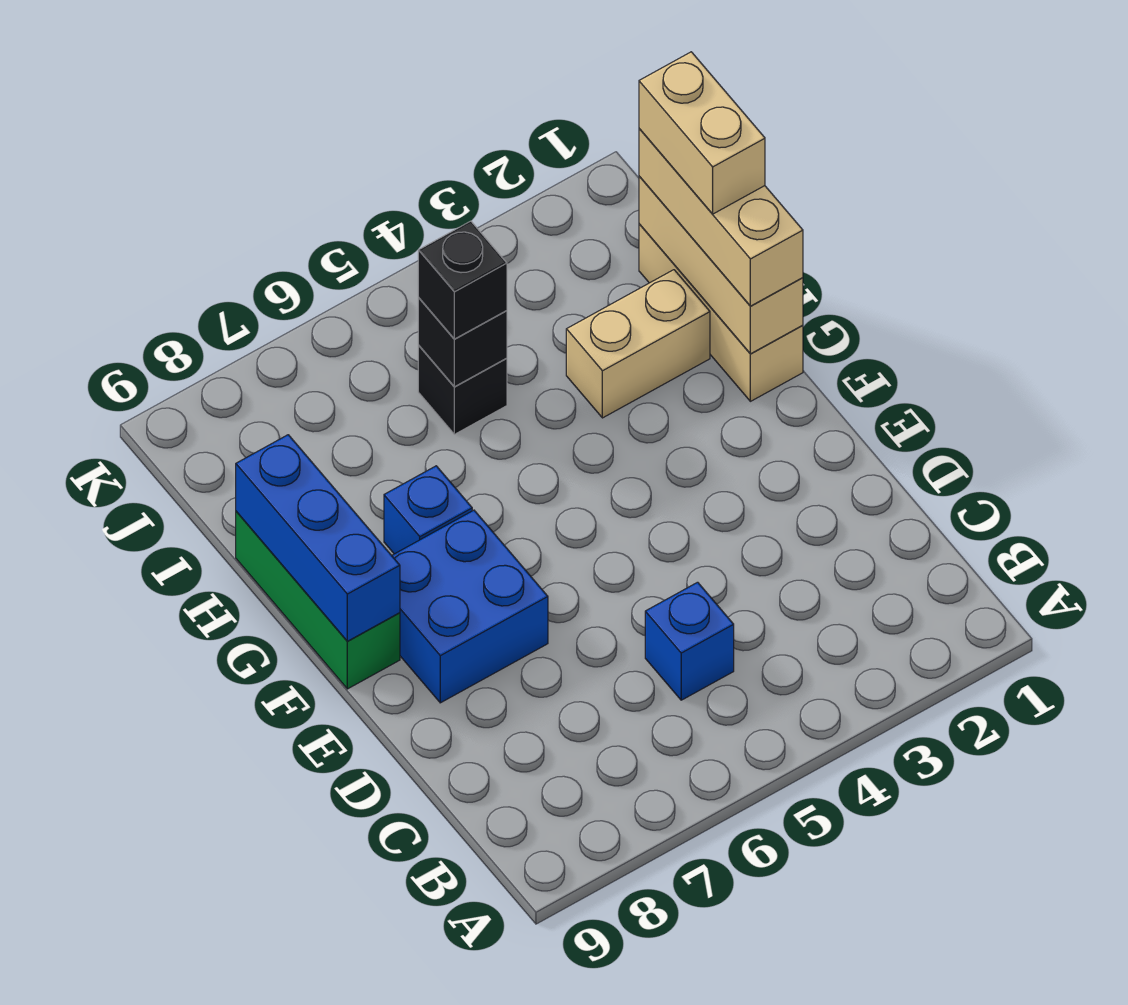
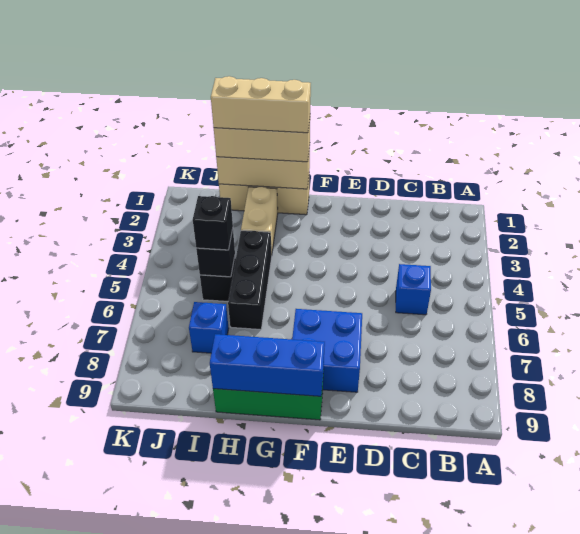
blue brick G7 level 1 -> blue brick I7 level 1
tan brick H1:I1 level 4 -> tan brick G1:I1 level 4
none -> black brick H4:H6 level 1

